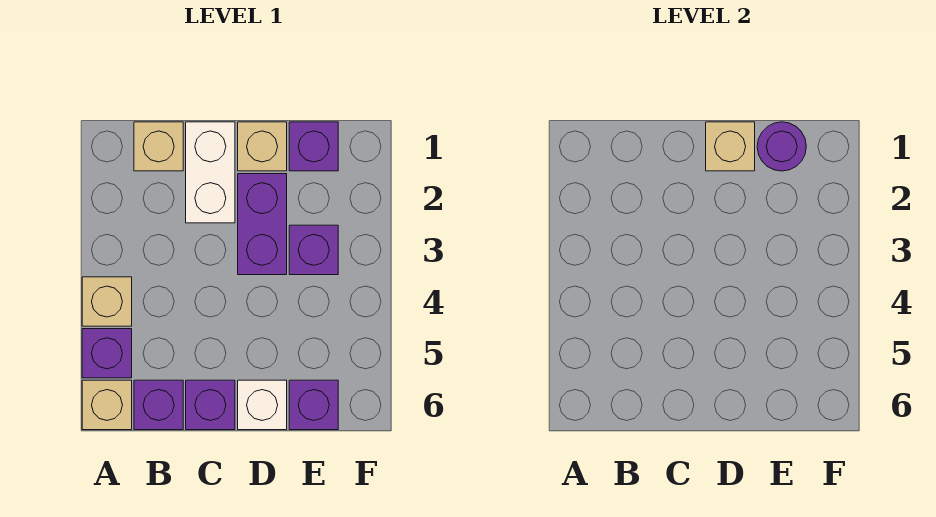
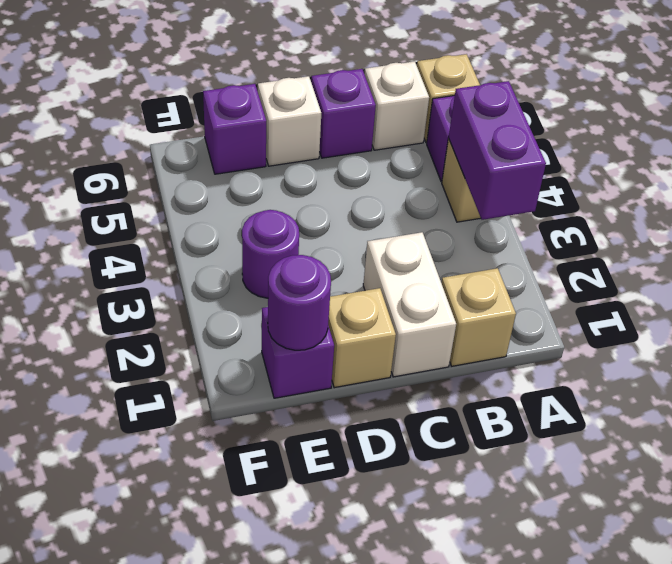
purple brick B6 level 1 -> white brick B6 level 1
tan brick D1 level 2 -> none
purple brick D2:D3 level 1 -> purple brick A3:A4 level 2
purple brick E3 level 1 -> purple round brick E3 level 1

